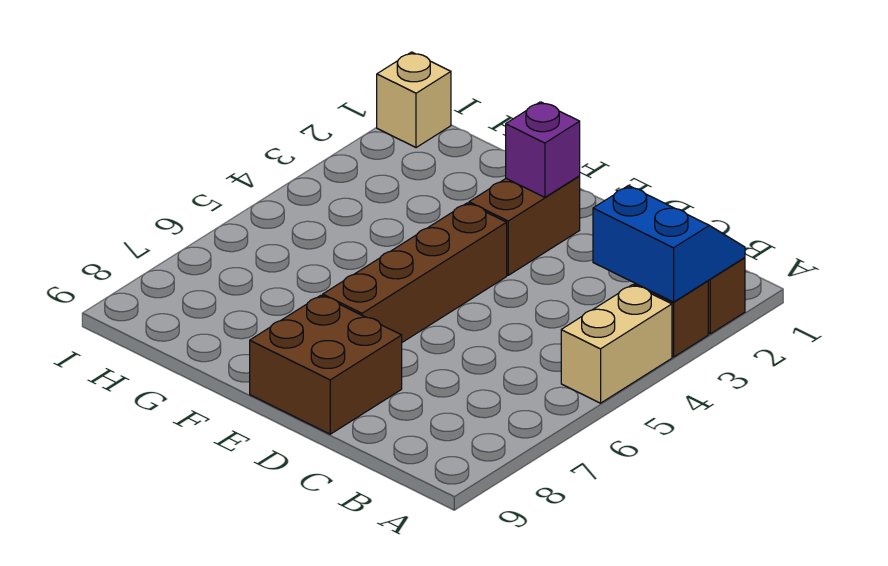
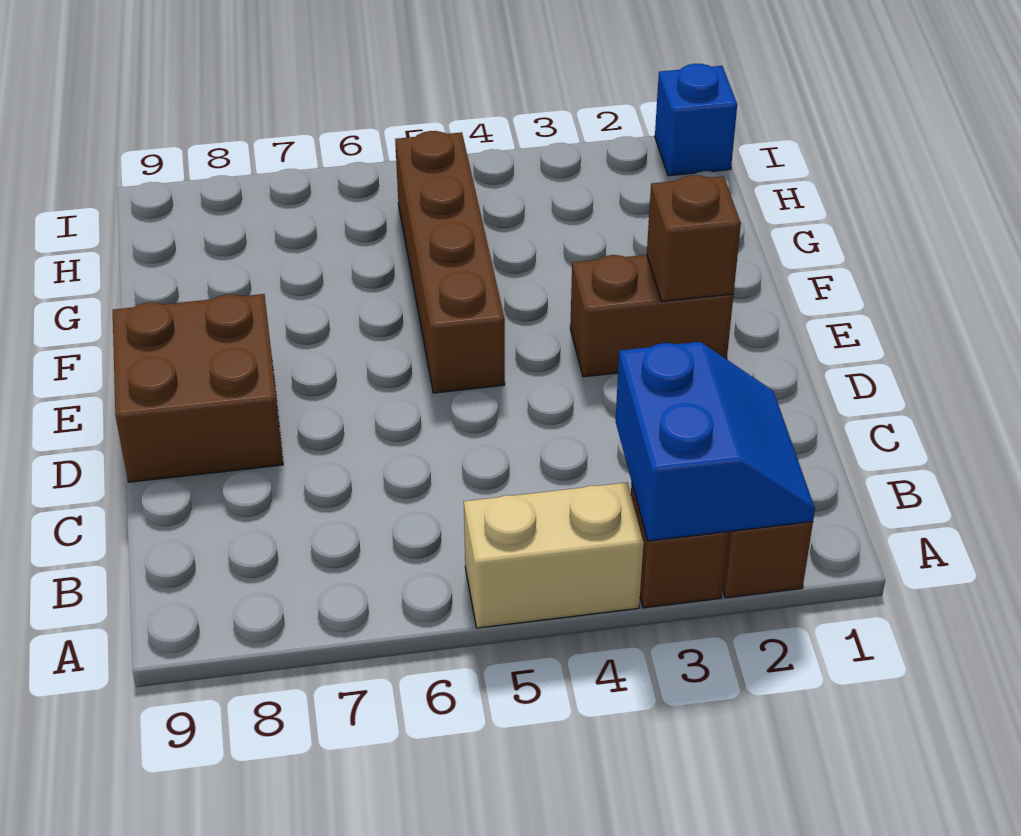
purple brick E2 level 2 -> brown brick E2 level 2
brown brick E4:E7 level 1 -> brown brick E5:H5 level 1
tan brick I1 level 1 -> blue brick I1 level 1

